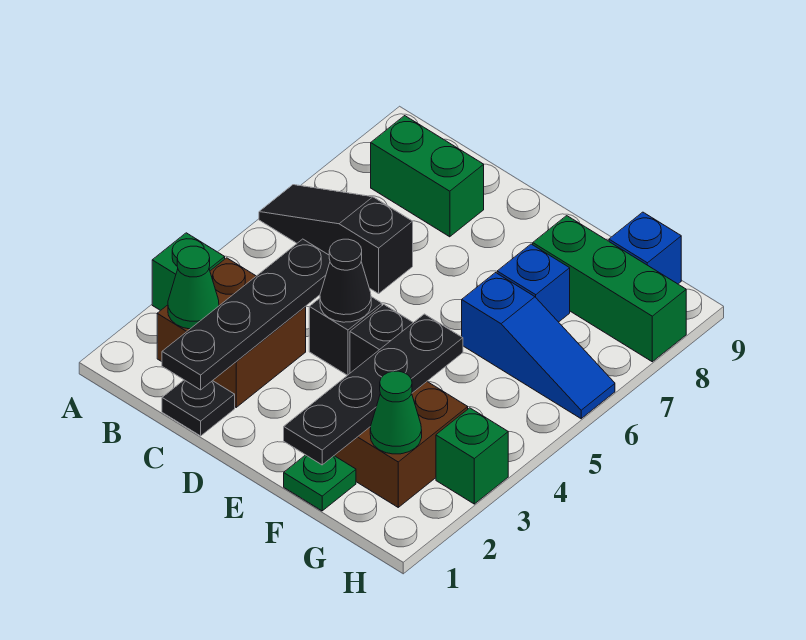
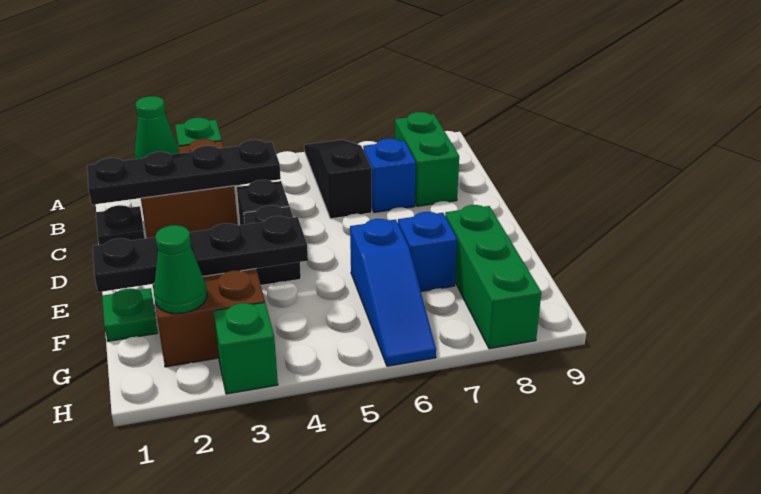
black cone D4 level 2 -> none
blue brick G9 level 1 -> blue brick C7 level 1

